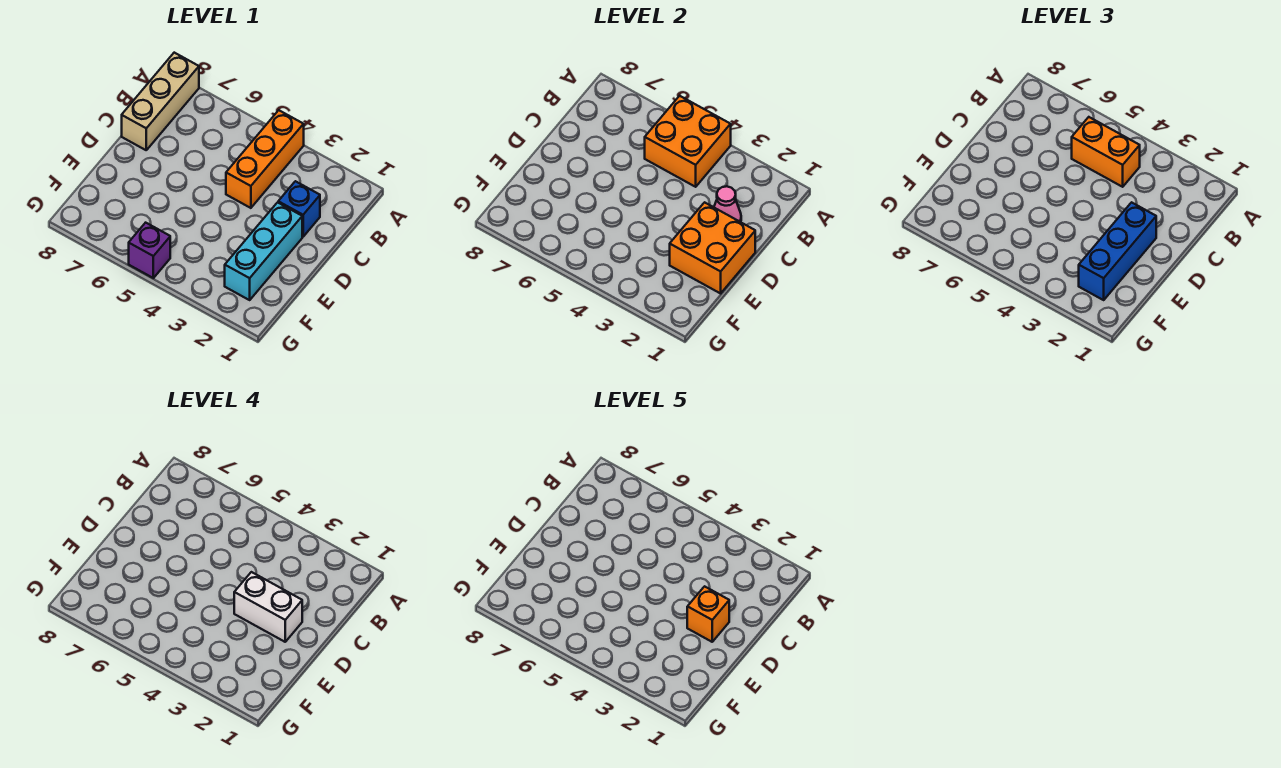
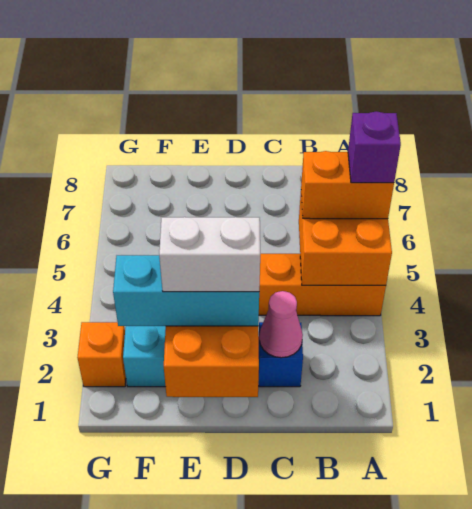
tan brick A8:C8 level 1 -> none
orange brick B4:B5 level 3 -> orange brick A5:B5 level 3
blue brick D2:F2 level 3 -> cyan brick D2:F2 level 3
white brick D2:D3 level 4 -> white brick D2:E2 level 4
orange brick D2 level 5 -> orange brick G2 level 1
purple brick G5 level 1 -> purple brick A5 level 4

